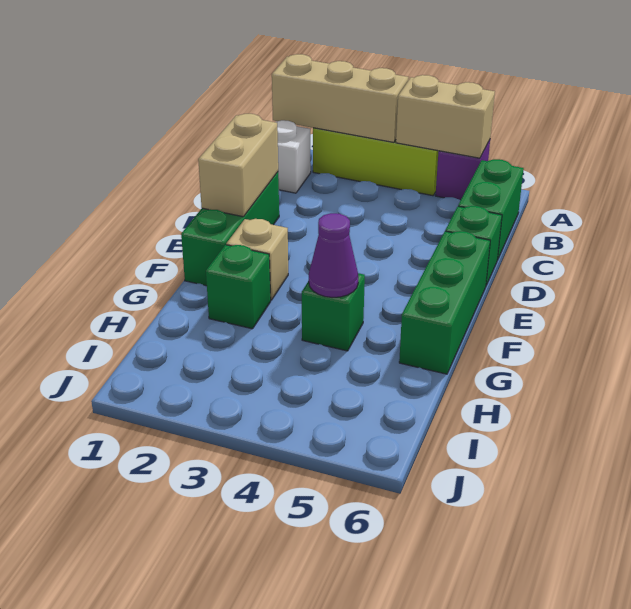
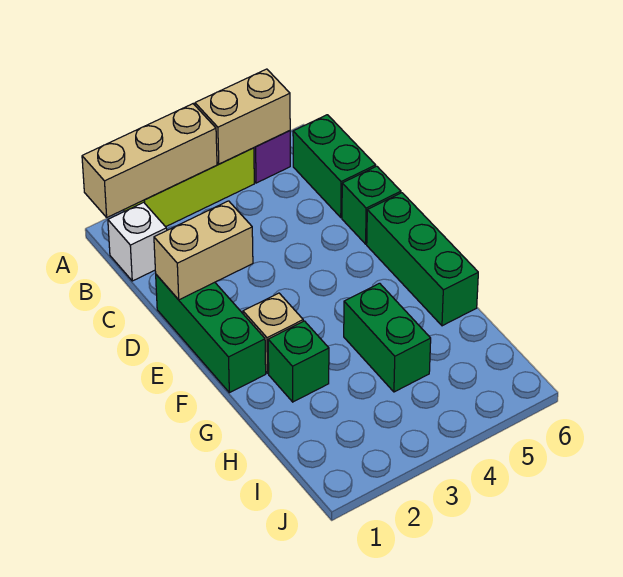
tan brick D1:E1 level 2 -> tan brick D1:D2 level 2
green brick G4 level 1 -> green brick G4:H4 level 1
purple cone G4 level 2 -> none

